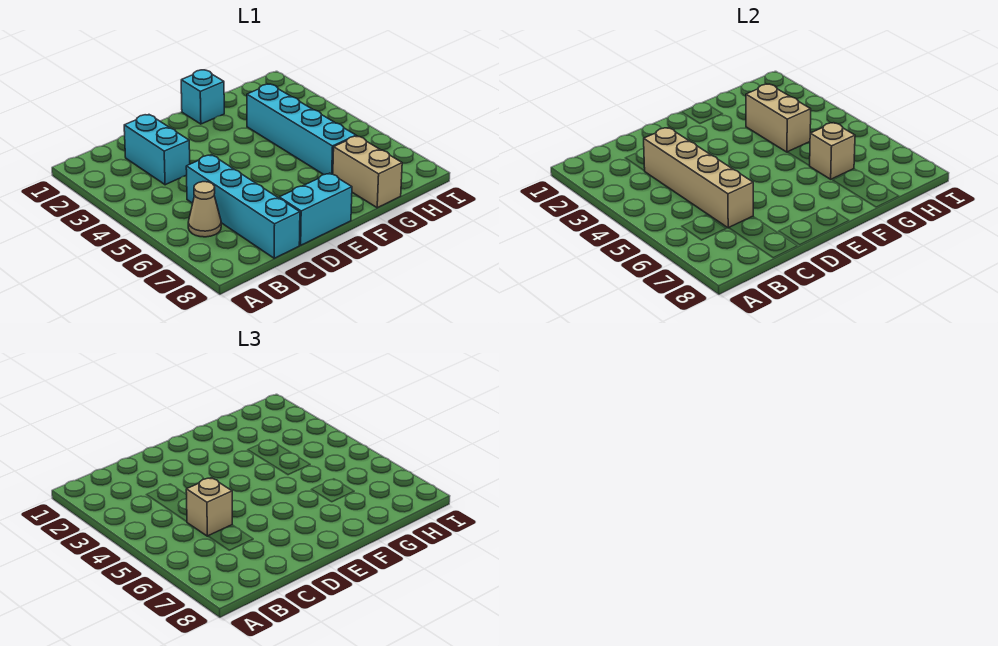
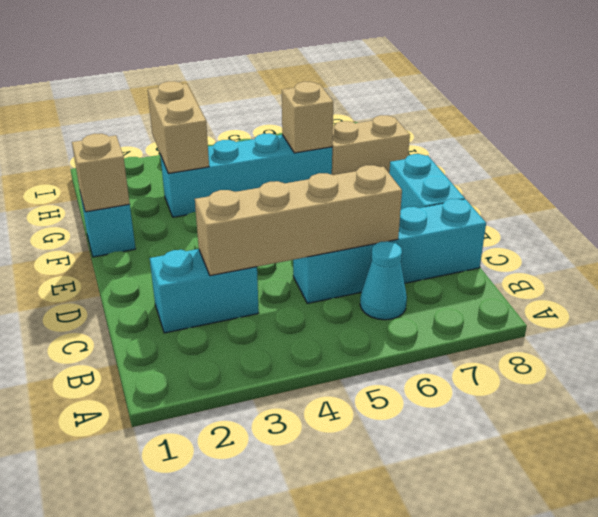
tan cone B6 level 1 -> cyan cone B6 level 1
tan brick C5 level 3 -> tan brick F1 level 2
tan brick G3:G4 level 2 -> tan brick G3:H3 level 2

